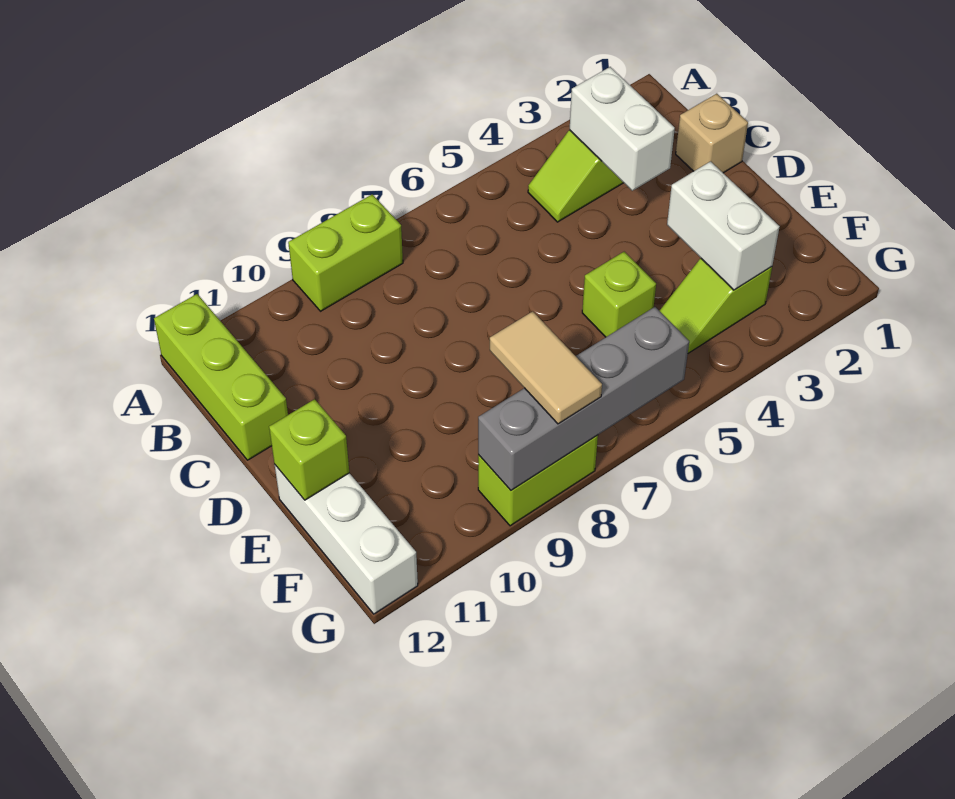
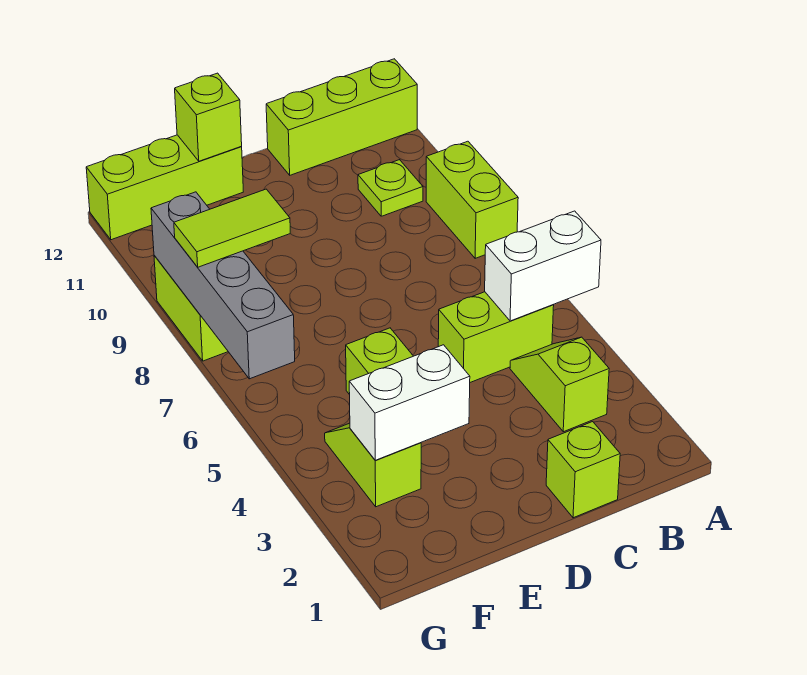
white brick B3:C3 level 2 -> white brick A5:B5 level 2
none -> lime brick B5:C5 level 1
none -> lime plate B10 level 1
tan brick C1 level 1 -> lime brick C1 level 1
white brick E12:G12 level 1 -> lime brick E12:G12 level 1
tan tile F8:G8 level 3 -> lime tile F8:G8 level 3

